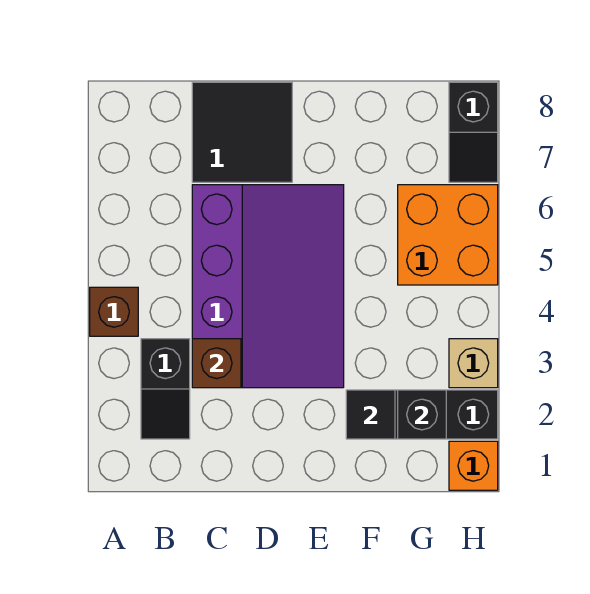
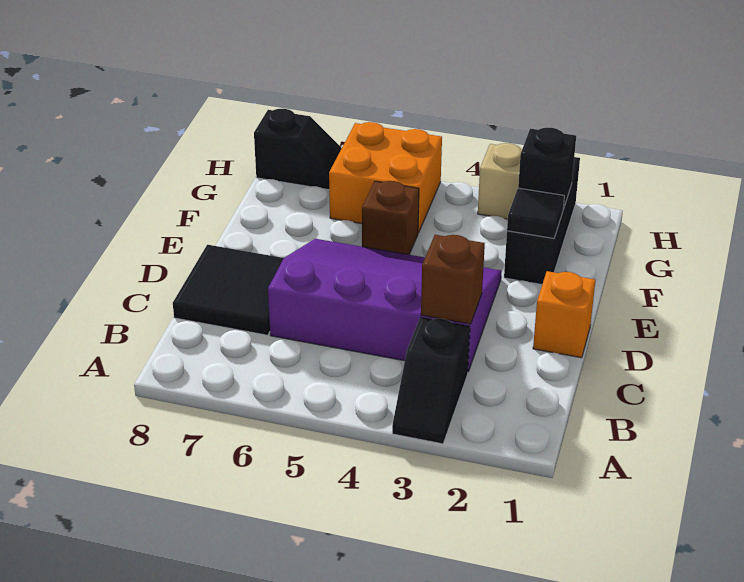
brown brick A4 level 1 -> brown brick F5 level 1
black slope B2:B3 level 1 top 3 -> black slope A3:B3 level 1 top B
orange brick H1 level 1 -> orange brick D1 level 1

